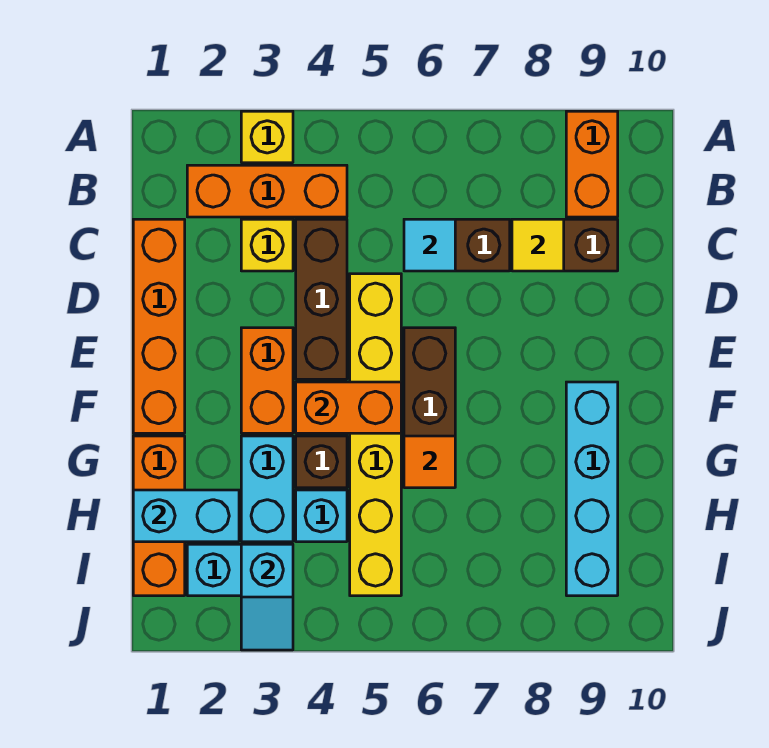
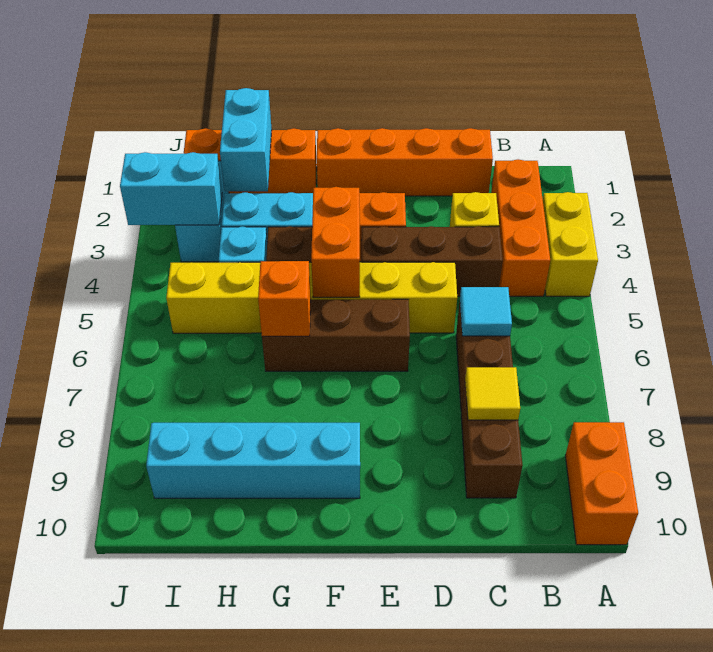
yellow brick A3 level 1 -> yellow brick A3:A4 level 1
orange brick A9:B9 level 1 -> orange brick A9:A10 level 1
orange tile G6 level 2 -> orange brick G6 level 2
cyan slope I3:J3 level 2 top I -> cyan brick I3:J3 level 2

